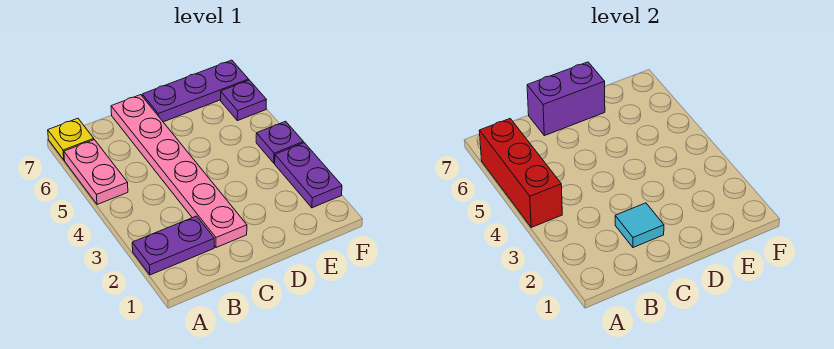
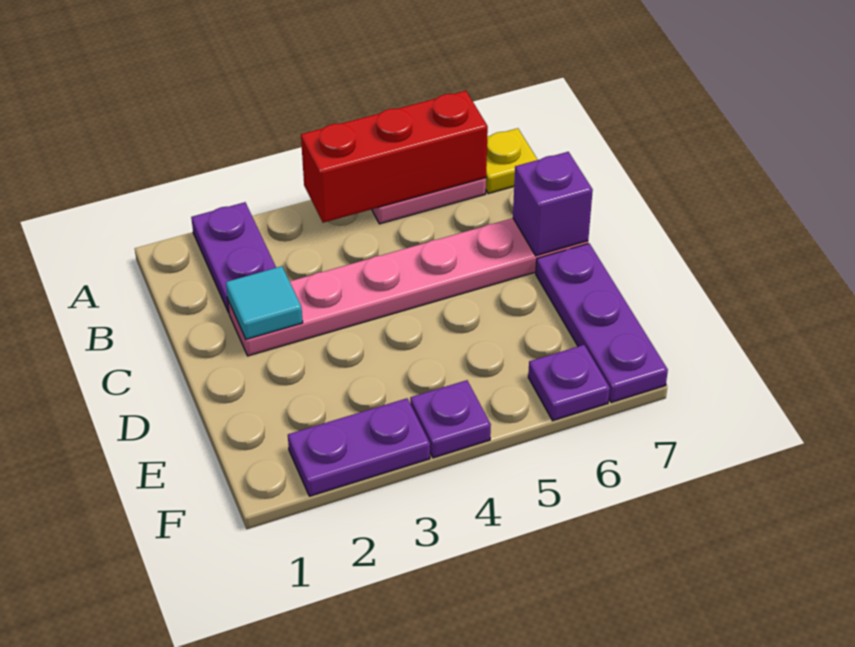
purple brick C7:D7 level 2 -> purple brick C7 level 2

